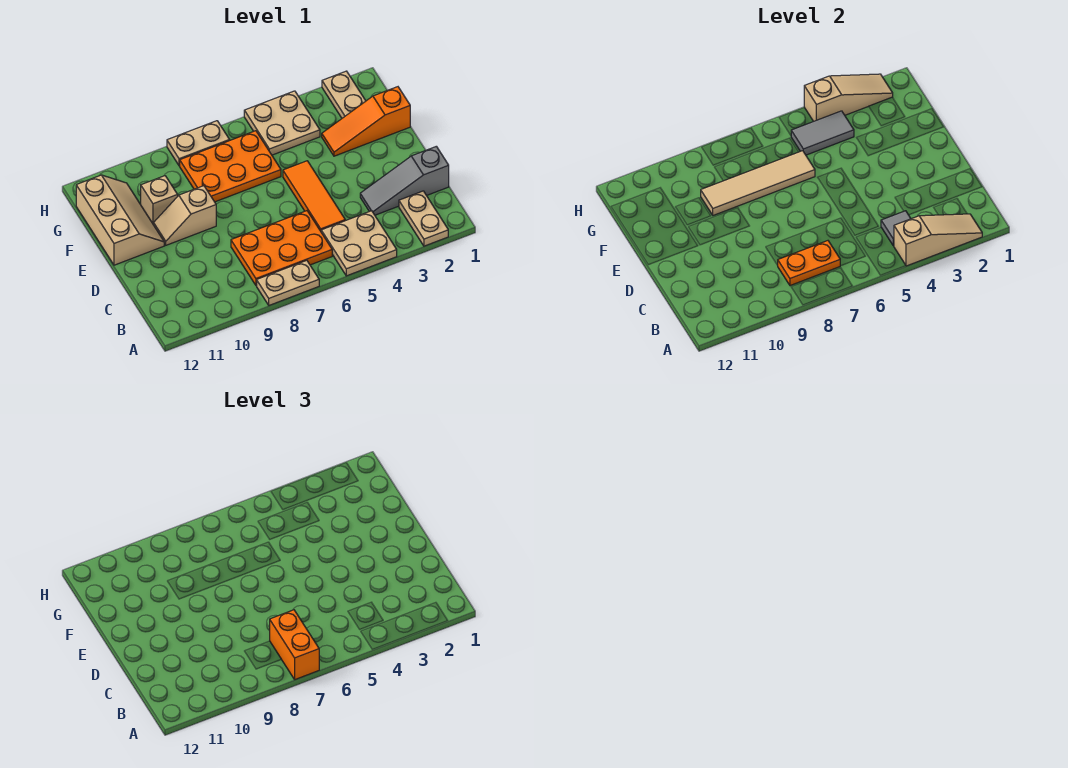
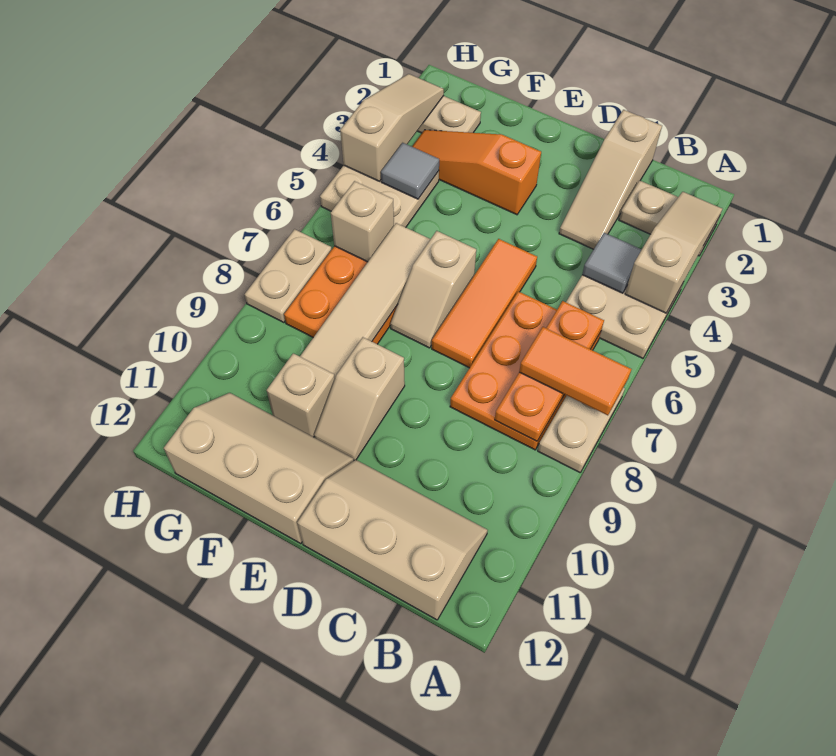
orange brick A7:B7 level 3 -> orange tile A7:B7 level 3
orange plate B7:B8 level 2 -> orange plate B6:B8 level 2
none -> tan slope B11:D12 level 1 top 12
grey slope C1:C3 level 1 top 1 -> tan slope C1:C3 level 1 top 1
orange tile C5:E5 level 1 -> orange tile D5:D7 level 1
none -> tan slope E6:E7 level 1 top 6
orange slope F1:F3 level 1 top 1 -> orange slope E3:G3 level 1 top E
grey tile G4:G5 level 2 -> grey tile G4 level 2
none -> tan brick G6 level 2

